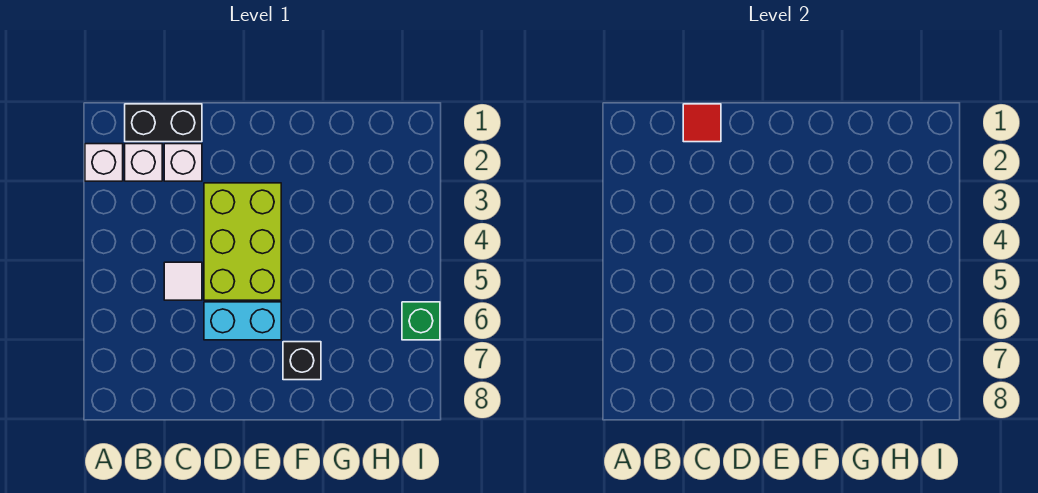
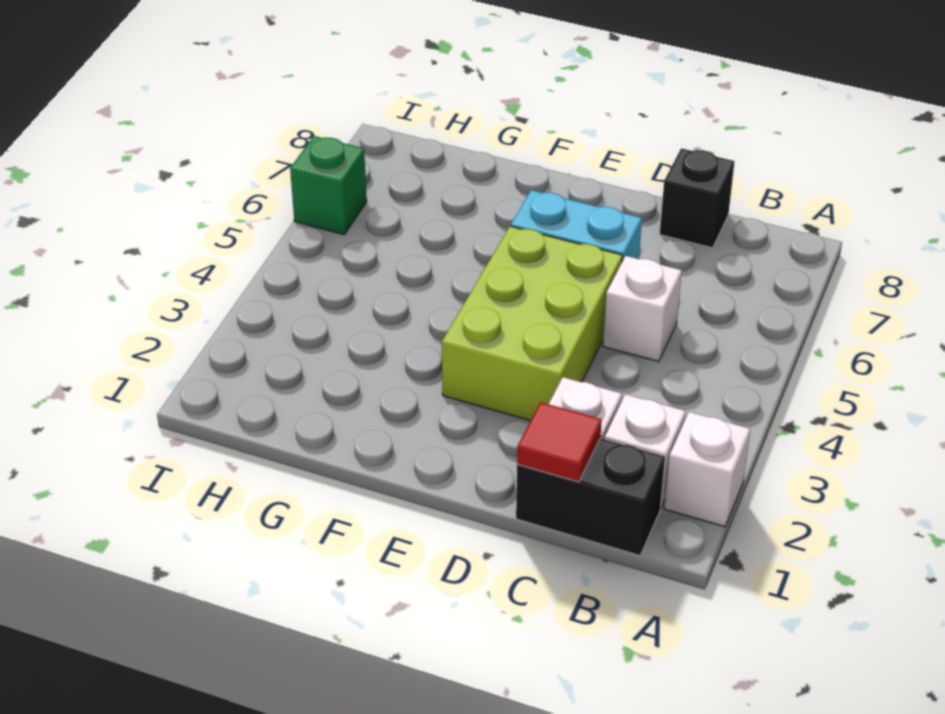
white tile C5 level 1 -> white brick C5 level 1
black brick F7 level 1 -> black brick C8 level 1

